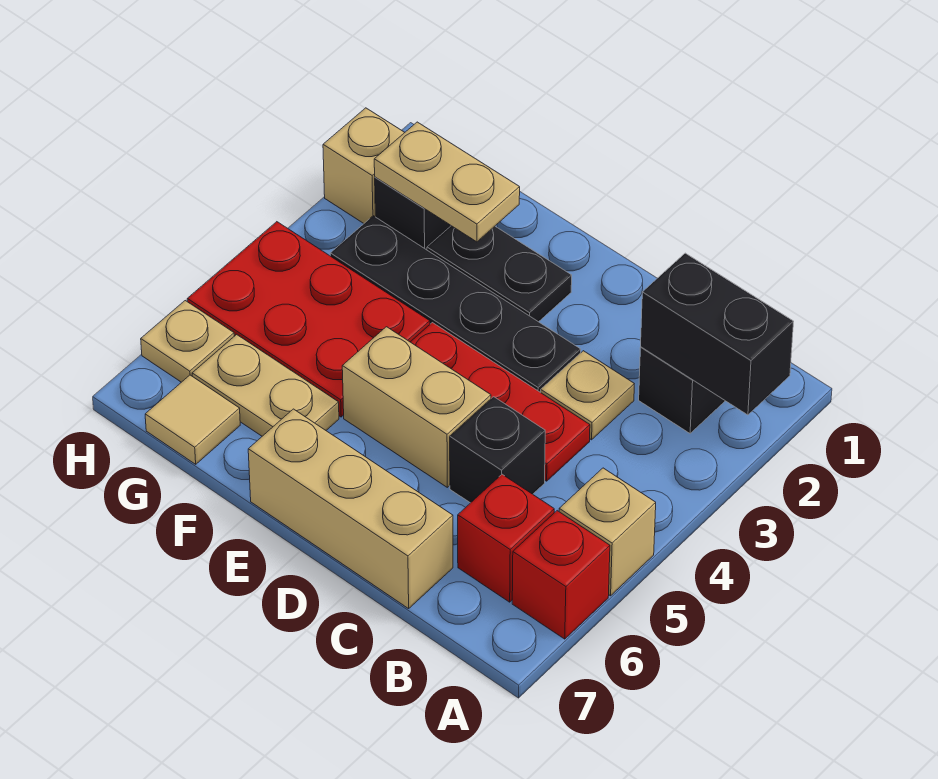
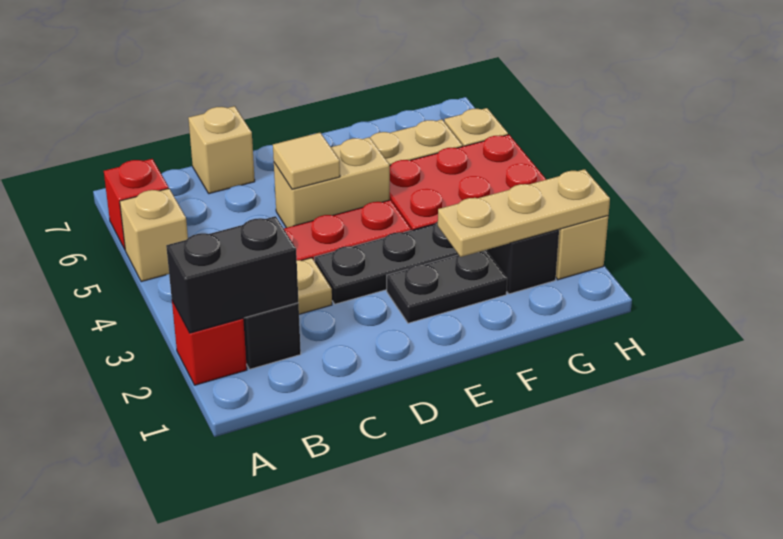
red brick B6 level 1 -> red brick A2 level 1
black brick C5 level 1 -> none
tan brick C7:E7 level 1 -> tan brick C7 level 1
tan plate F2:G2 level 2 -> tan plate F2:H2 level 2
tan tile G7 level 1 -> tan tile D5 level 2

